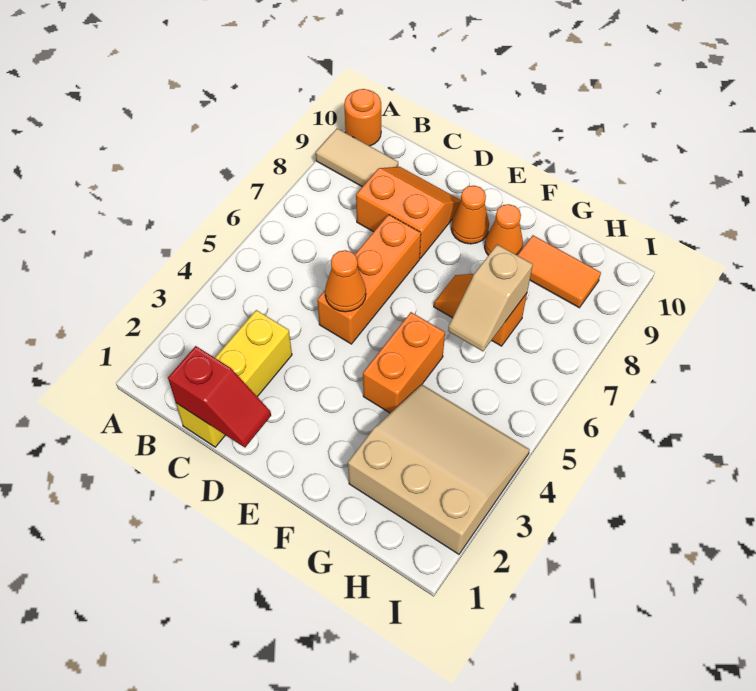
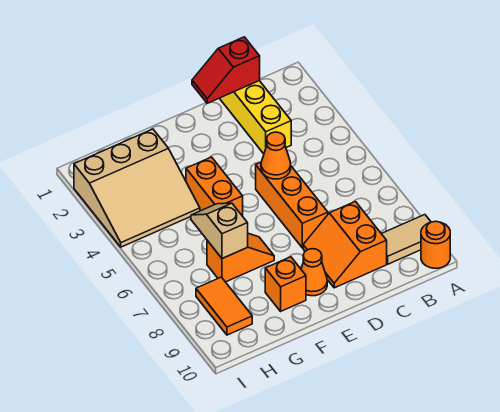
orange slope C8:D9 level 1 top 8 -> orange slope C8:D9 level 1 top C
orange cone F9 level 1 -> orange brick F9 level 1
orange tile G9:H9 level 1 -> orange tile H8:H9 level 1

